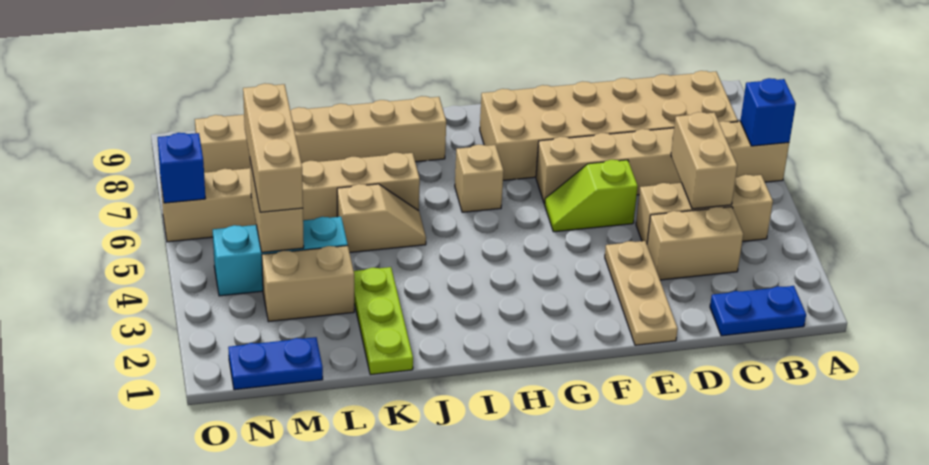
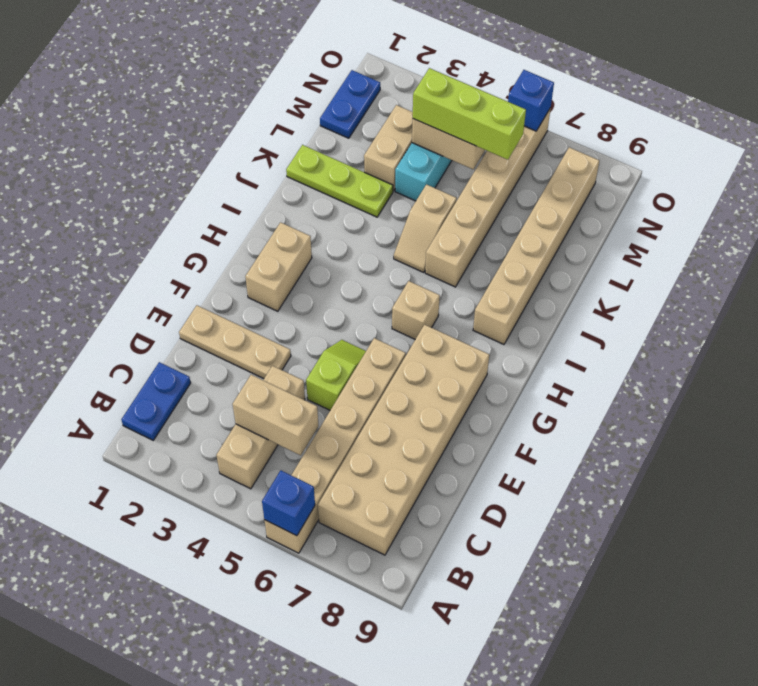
tan brick C3:D3 level 1 -> tan brick G2:H2 level 1
tan brick M4:M6 level 3 -> lime brick M4:M6 level 3

